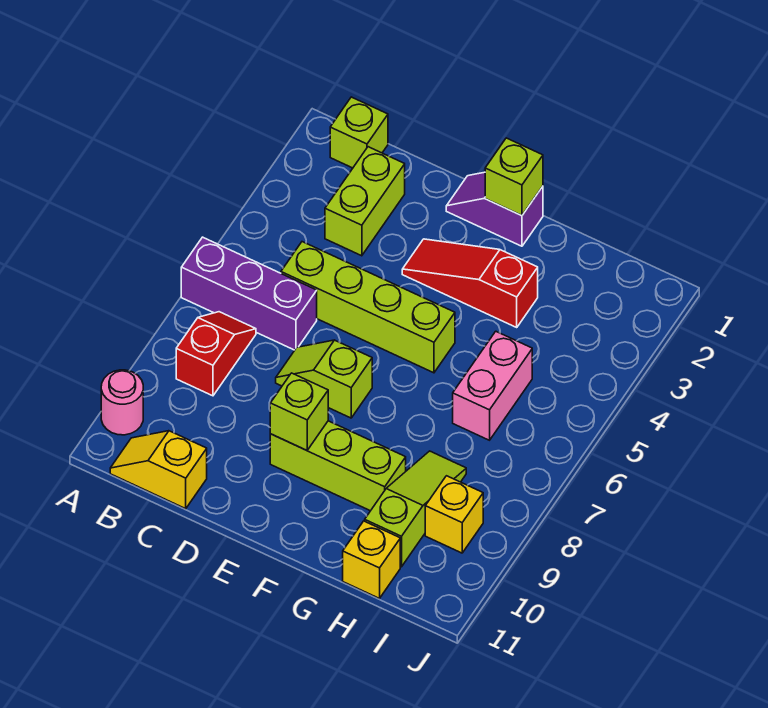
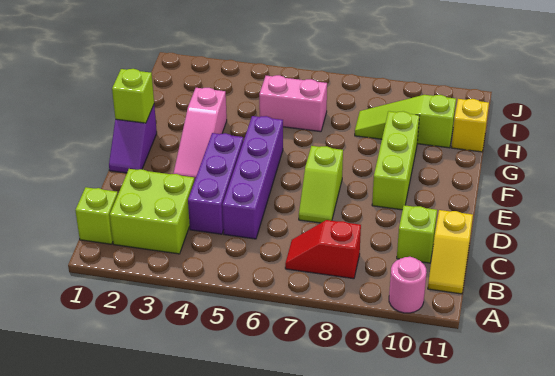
purple brick A6:C6 level 1 -> purple brick C4:E4 level 1
lime brick C2:C3 level 1 -> lime brick B2:C3 level 1
lime brick C5:F5 level 1 -> purple brick C5:F5 level 1
red slope E3:G3 level 1 top G -> pink slope E3:G3 level 1 top G
lime brick E9 level 2 -> lime brick C10 level 1
yellow brick I9 level 1 -> none

